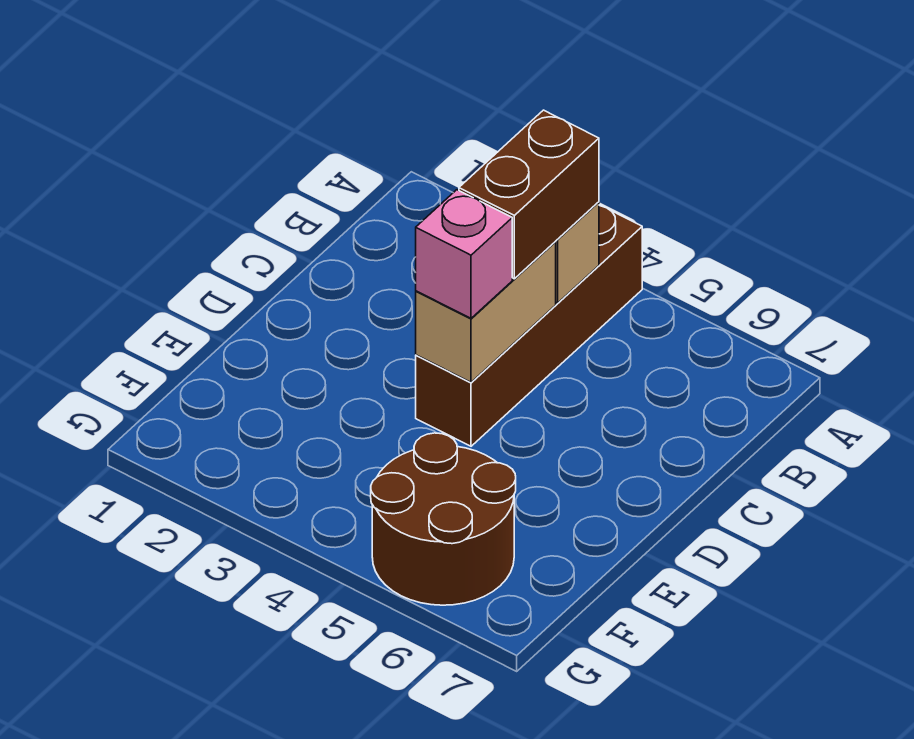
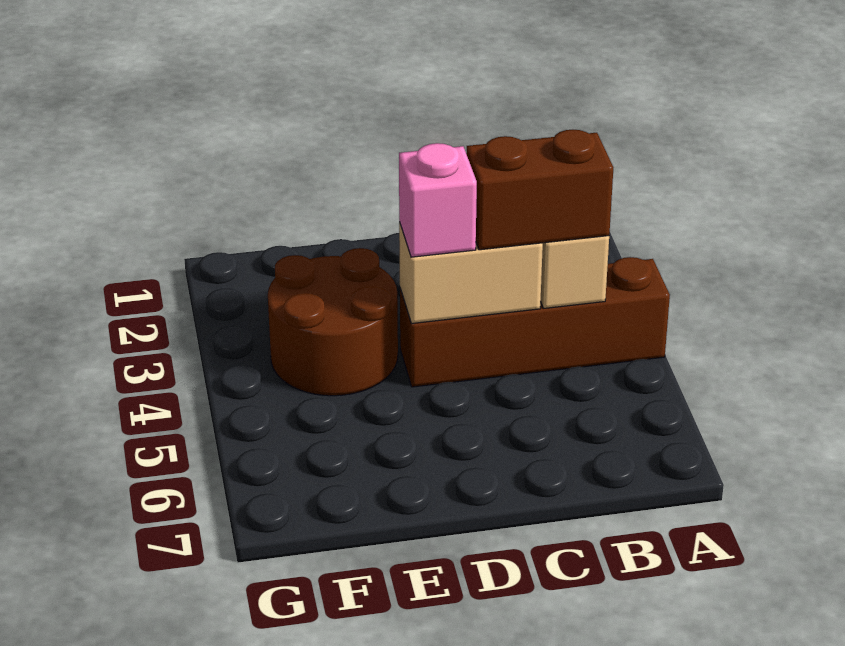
brown round brick F5:G6 level 1 -> brown round brick E3:F4 level 1

